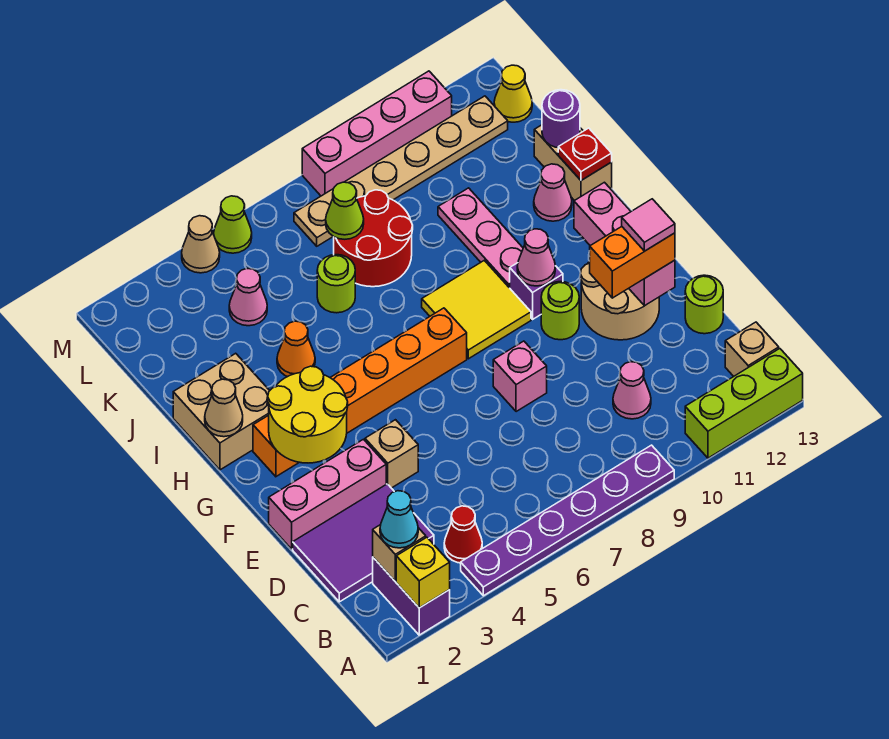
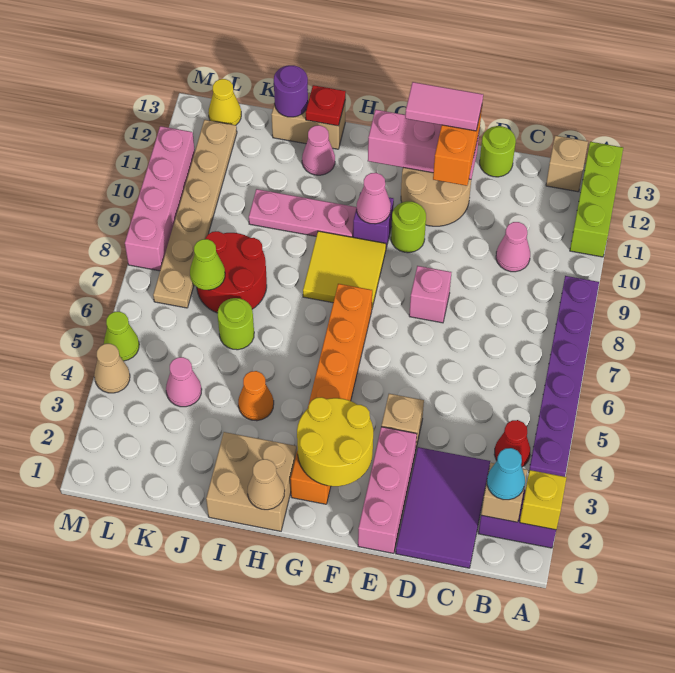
pink tile E12 level 4 -> pink tile E12:F12 level 4

